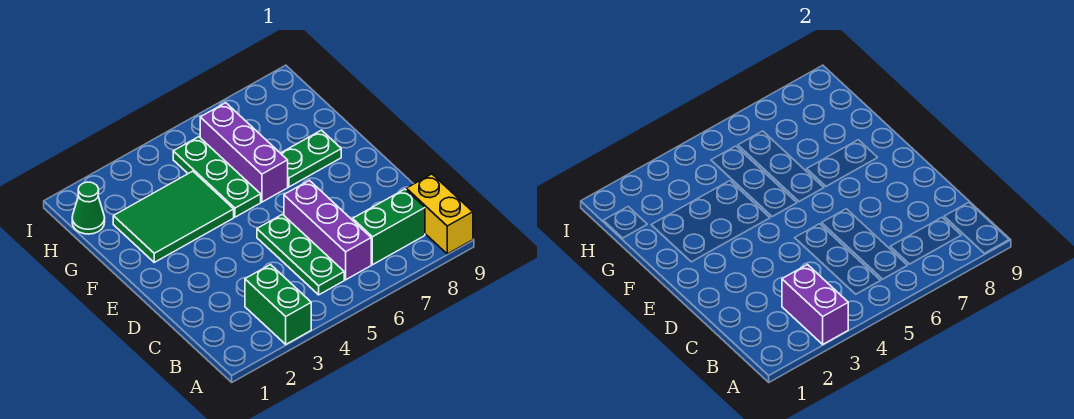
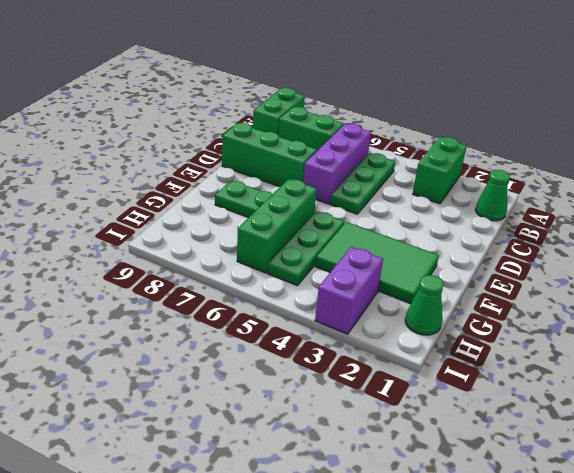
purple brick A3:B3 level 2 -> purple brick H3:I3 level 1
yellow brick A9:B9 level 1 -> green brick A9:B9 level 1
none -> green cone B1 level 1
none -> green brick D7:D9 level 1
purple brick F6:H6 level 1 -> green brick F6:H6 level 1

